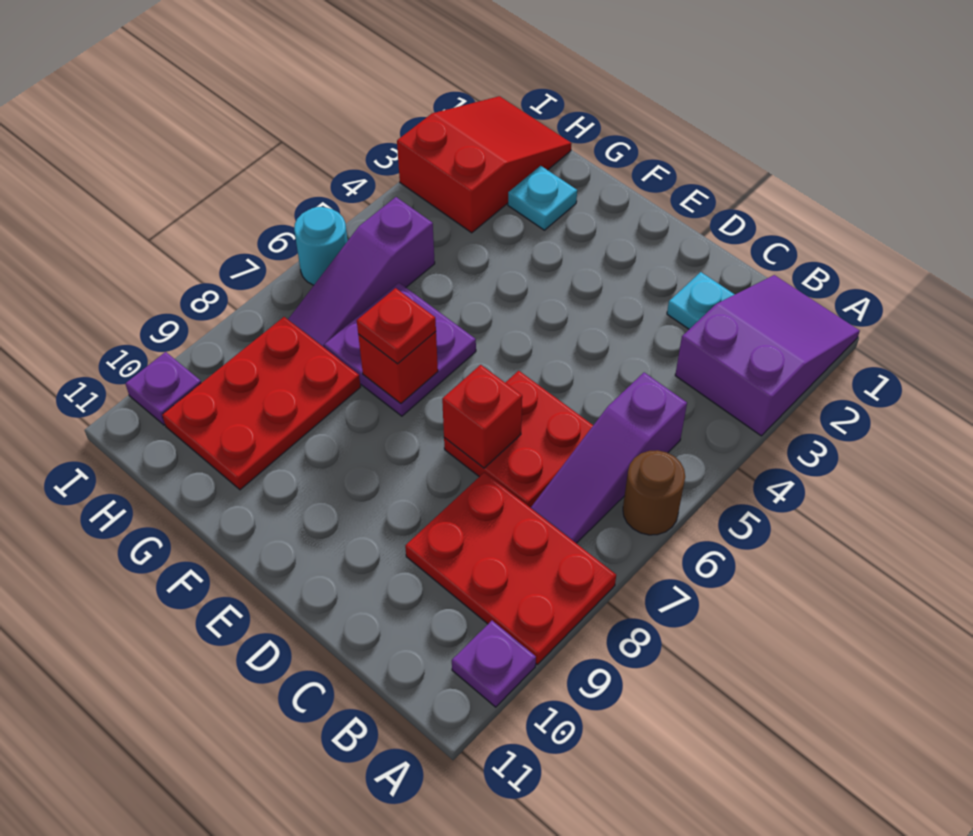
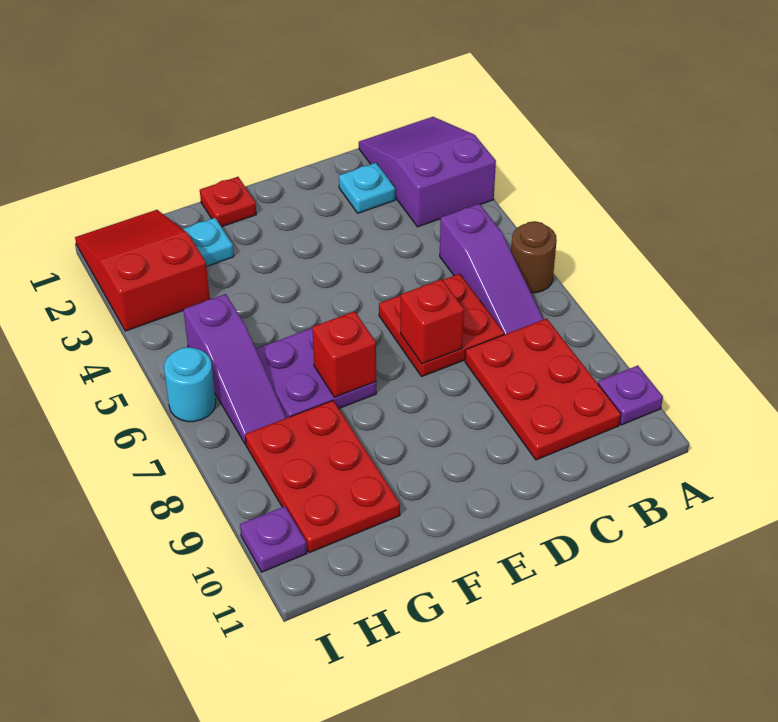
red plate A8:C9 level 1 -> red plate B8:C10 level 1
red plate F7 level 3 -> red plate F1 level 1

